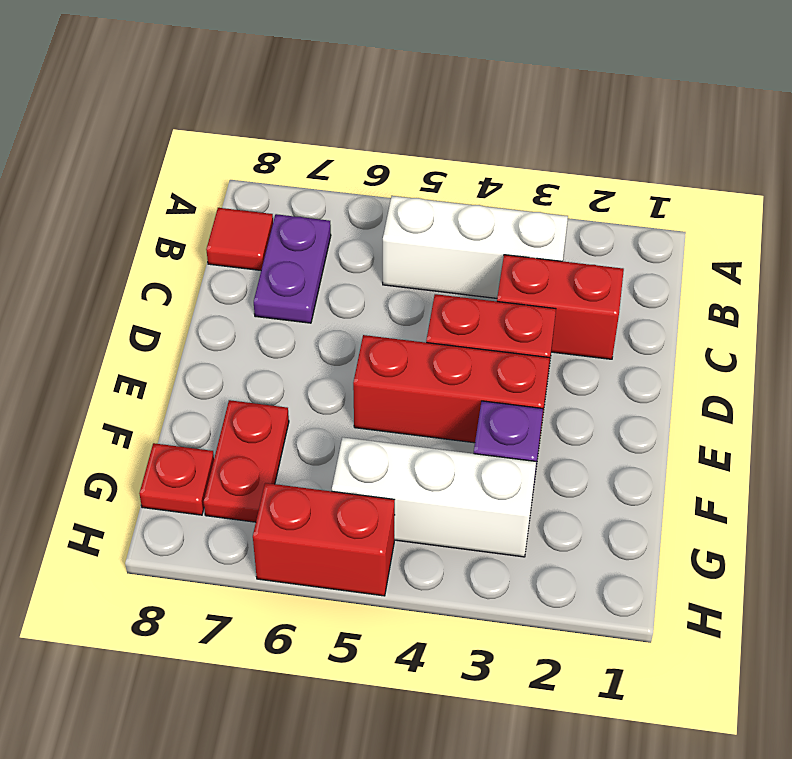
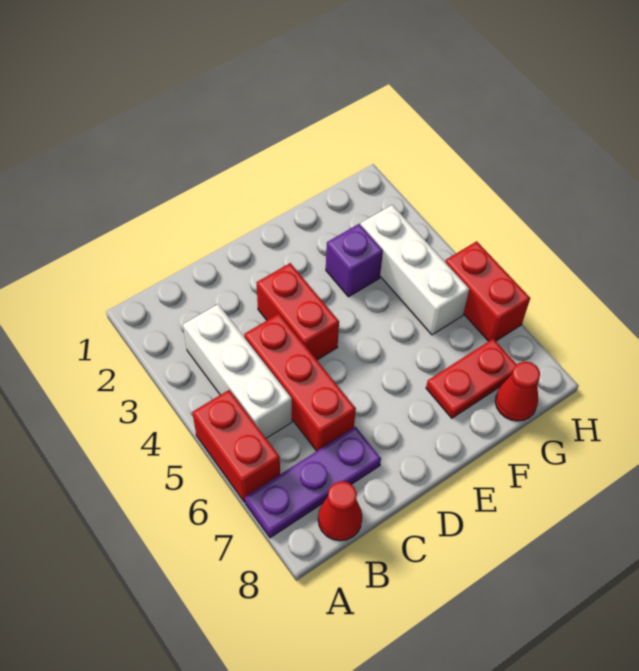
purple plate B7:C7 level 1 -> purple plate A7:C7 level 1
red tile B8 level 1 -> red cone B8 level 1
red brick C2:C3 level 1 -> red brick A5:A6 level 1
red brick E3:E5 level 1 -> red brick C4:C6 level 1
red plate G8 level 1 -> red cone G8 level 1

